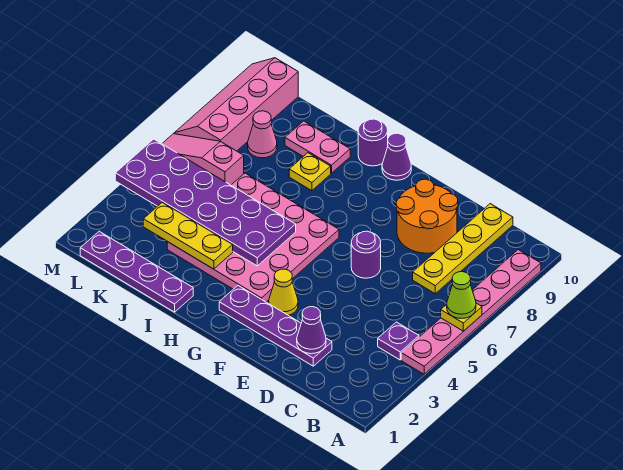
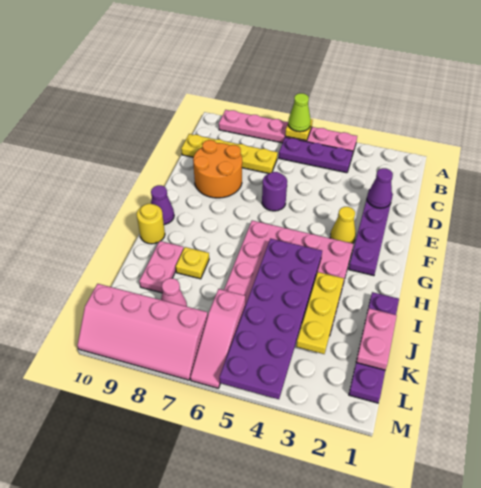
purple plate B4 level 1 -> purple plate B4:B6 level 1
purple round brick H10 level 1 -> yellow round brick H10 level 1
none -> pink plate J1:K1 level 2

